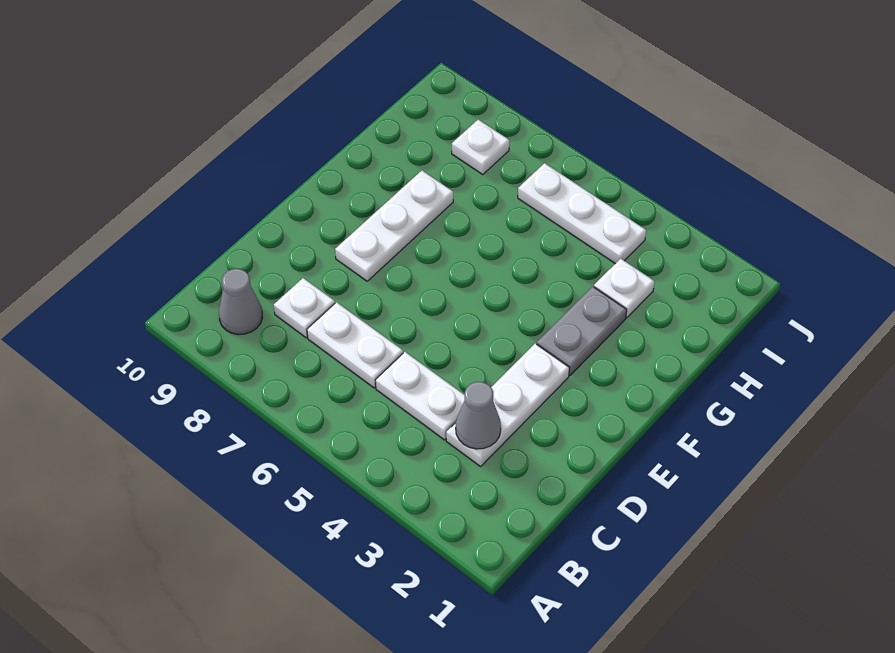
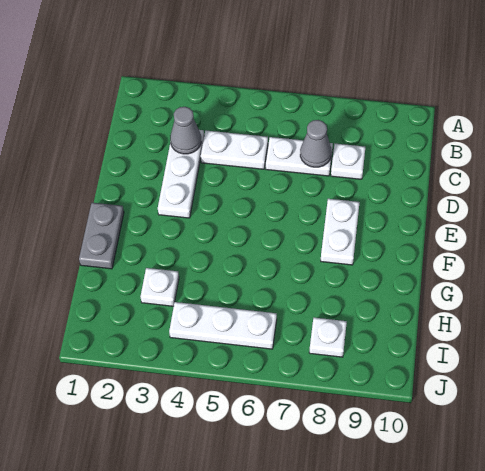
grey cone B9 level 1 -> grey cone C7 level 2
white plate E8:G8 level 1 -> white plate E8:F8 level 1
grey plate F3:G3 level 1 -> grey plate F1:G1 level 1

